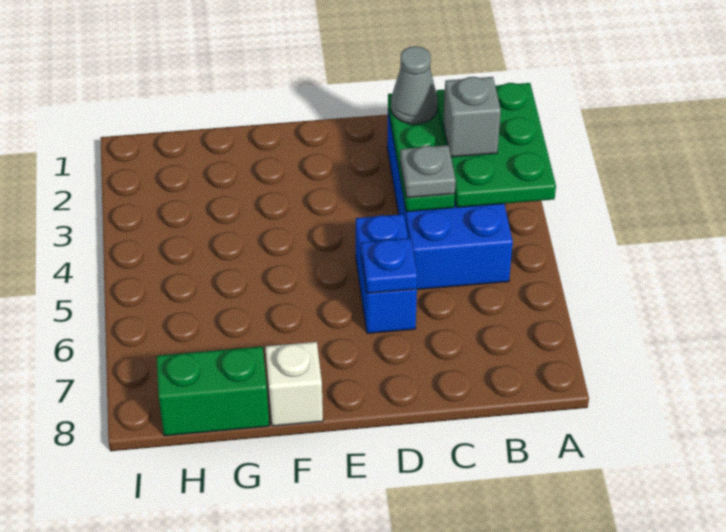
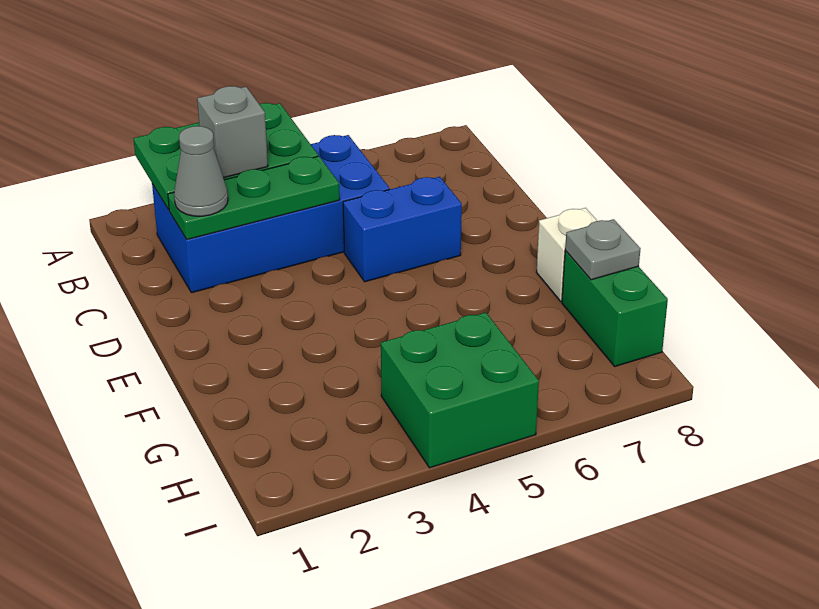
grey plate C4 level 3 -> grey plate G8 level 2
blue plate D6 level 2 -> none
none -> green brick H4:I5 level 1

